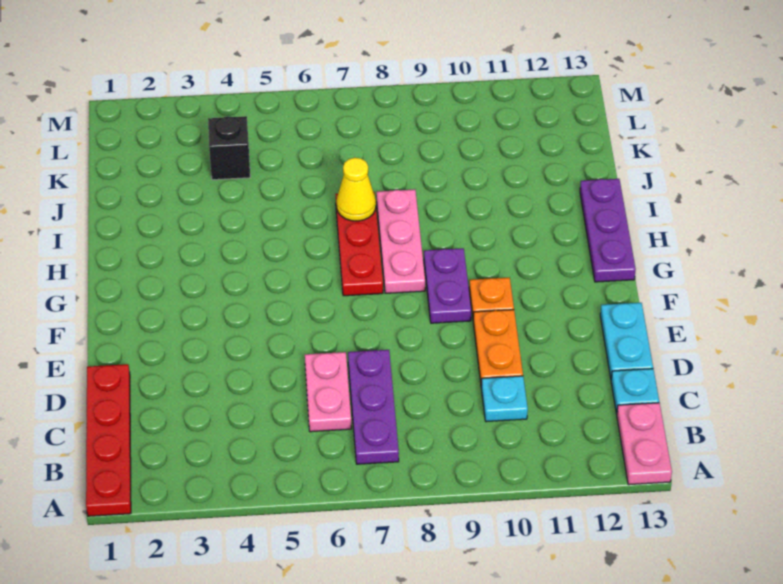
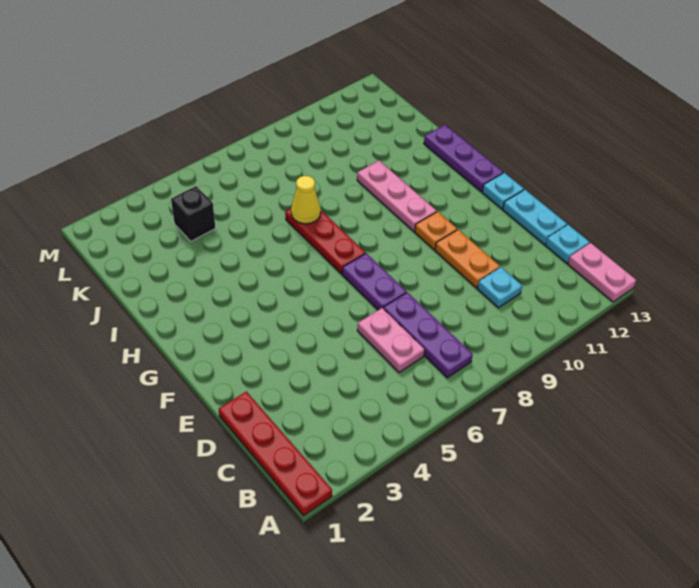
purple plate F9:G9 level 1 -> purple plate E7:F7 level 1
none -> cyan plate F13 level 1
pink plate G8:I8 level 1 -> pink plate G10:I10 level 1

